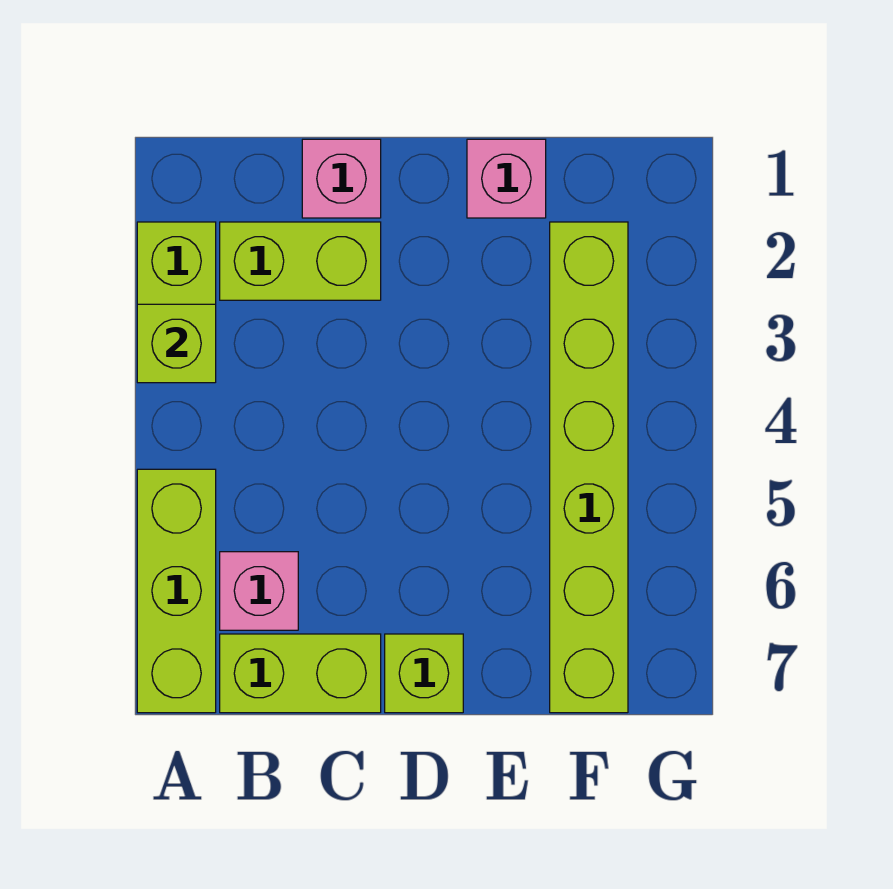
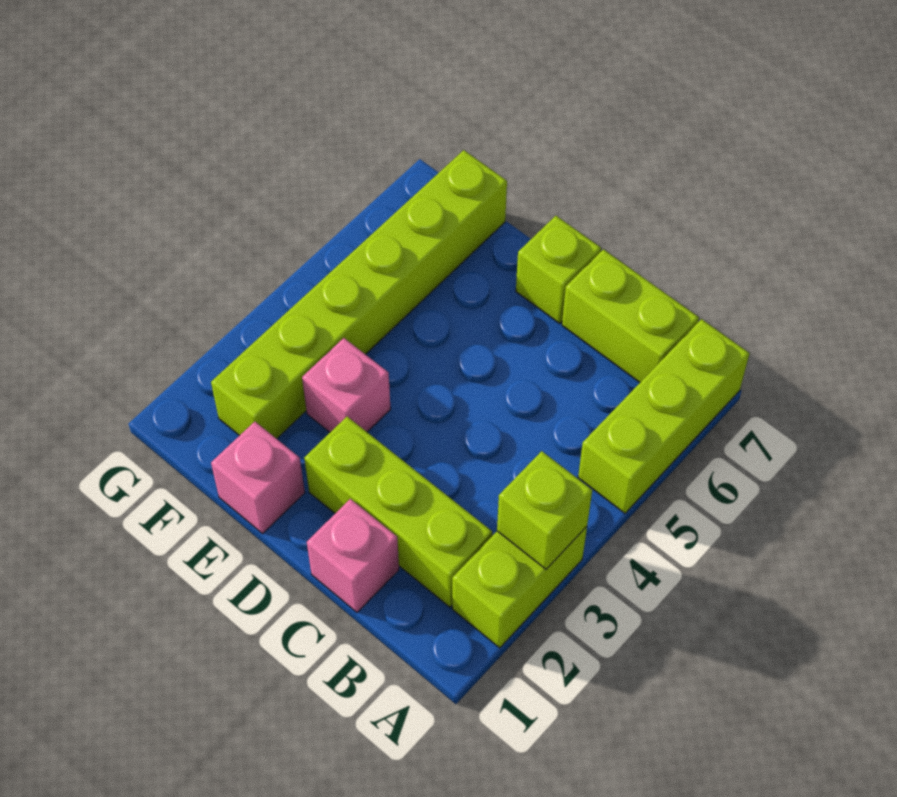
lime brick B2:C2 level 1 -> lime brick B2:D2 level 1
pink brick B6 level 1 -> pink brick E3 level 1

